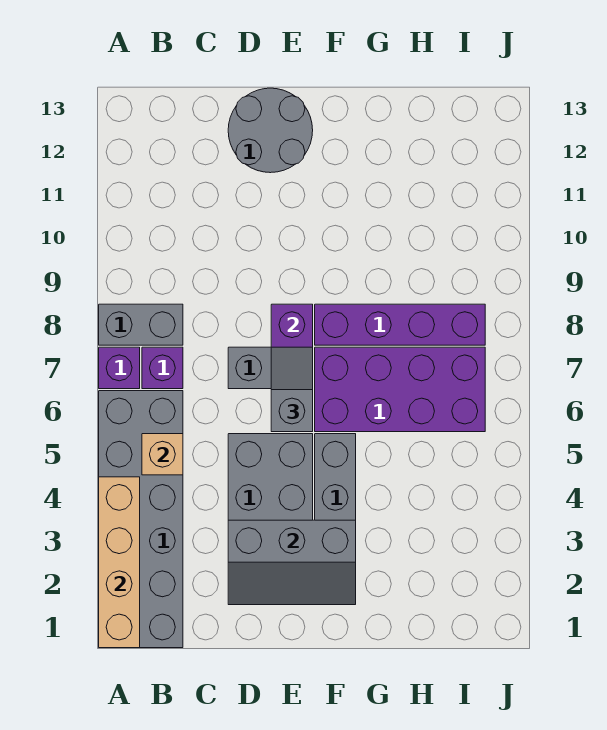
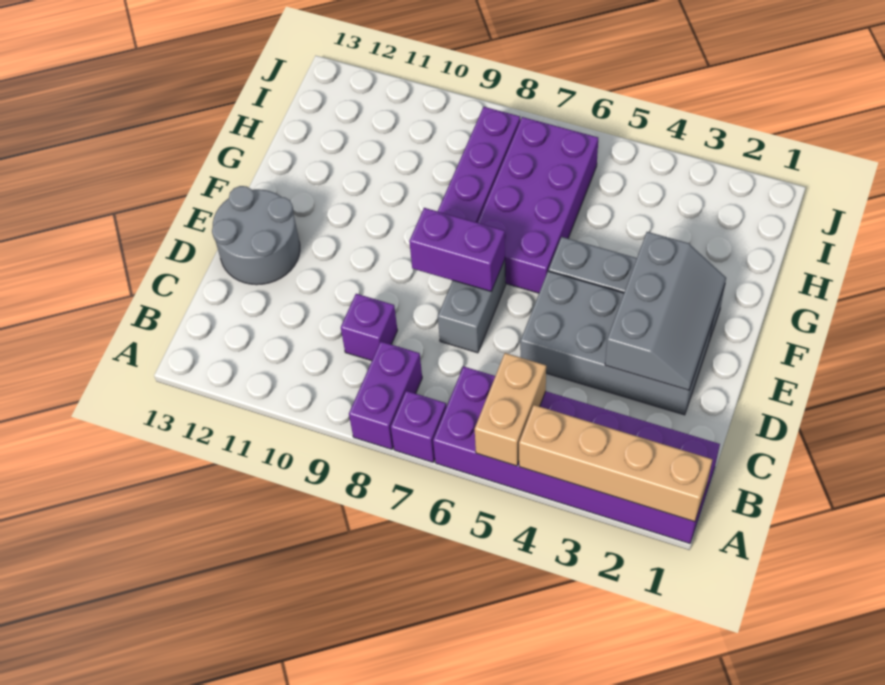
grey brick A1:B6 level 1 -> purple brick A1:B6 level 1
grey brick A8:B8 level 1 -> purple brick A8:B8 level 1
tan brick B5 level 2 -> tan brick A5:B5 level 2
purple brick B7 level 1 -> purple brick C9 level 1
grey slope E6:E7 level 3 top 6 -> none

